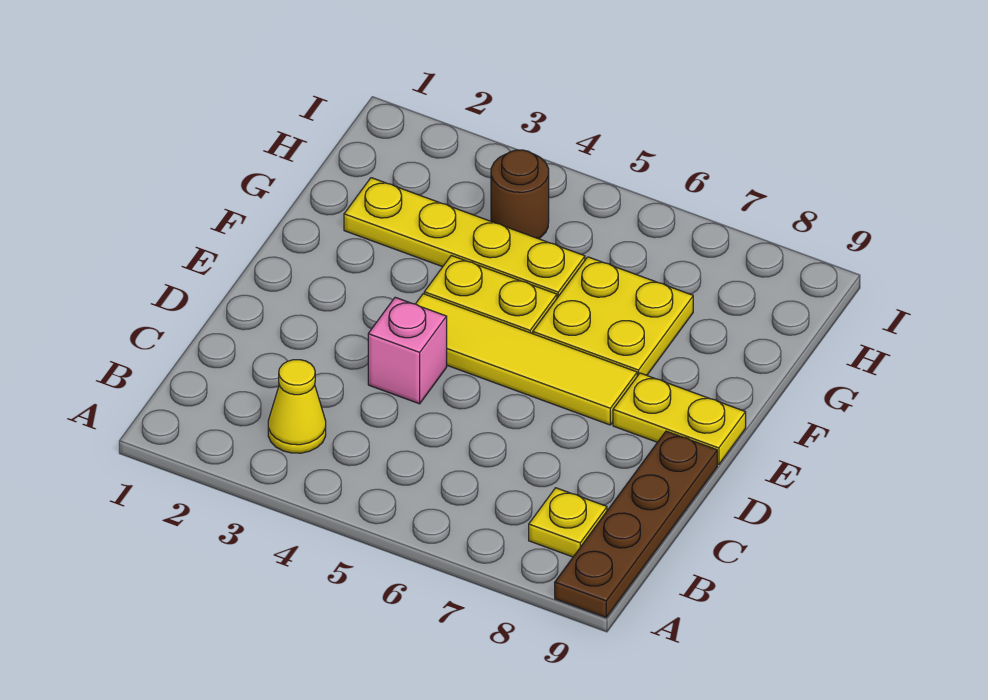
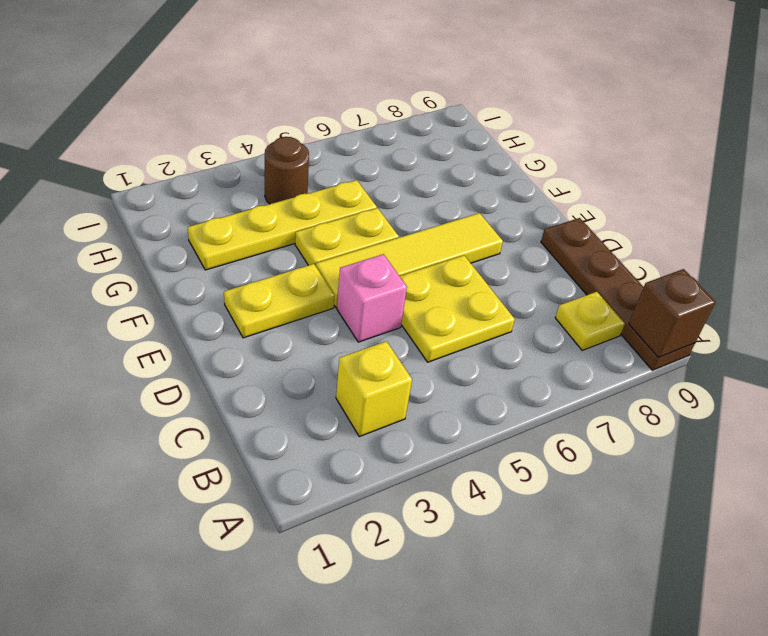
none -> brown brick A9 level 2
yellow cone B3 level 1 -> yellow brick B3 level 1
yellow plate E8:E9 level 1 -> yellow plate E2:E3 level 1
yellow plate F6:G7 level 1 -> yellow plate C5:D6 level 1

